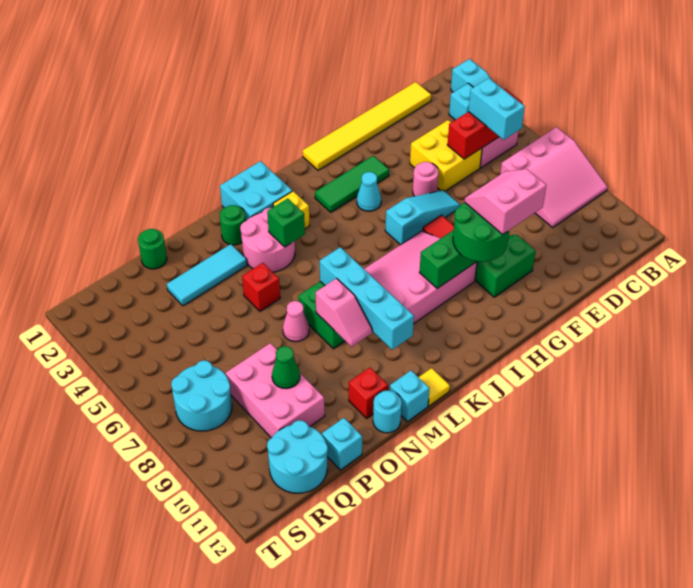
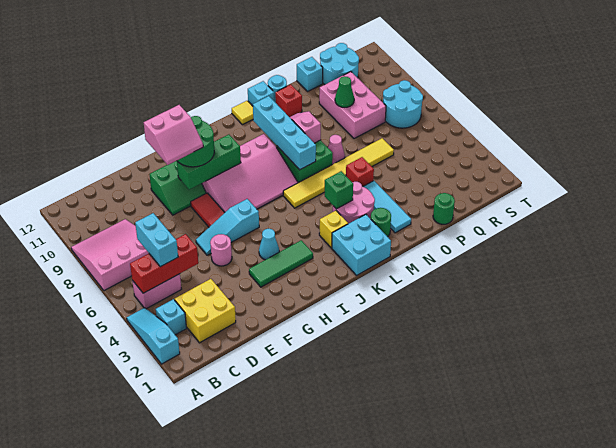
yellow tile C1:H1 level 1 -> yellow tile K6:P6 level 1
yellow brick D4:E5 level 1 -> yellow brick C2:D3 level 1
cyan tile N3:P3 level 1 -> cyan tile N2:N4 level 1

